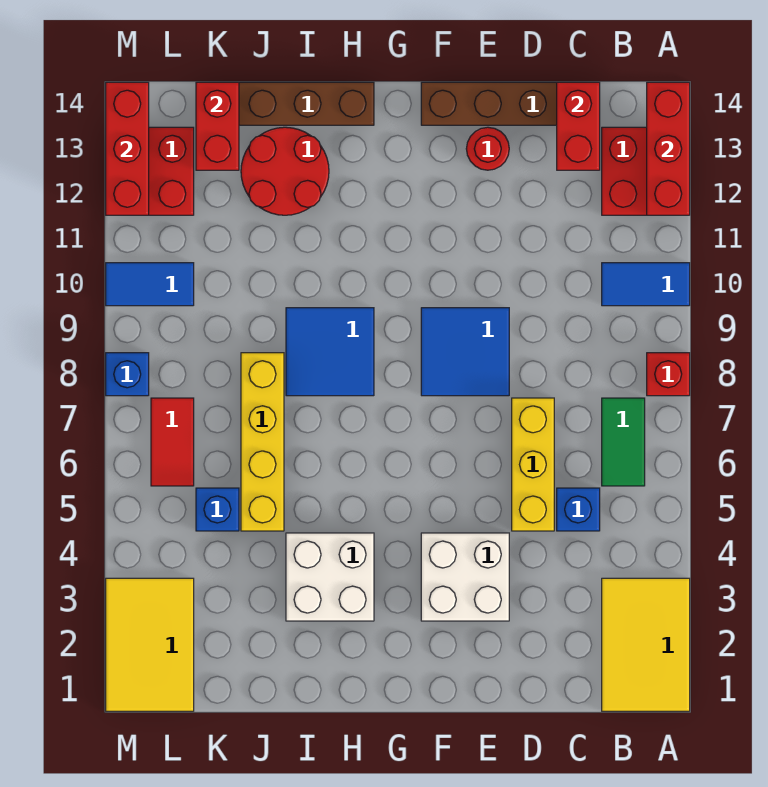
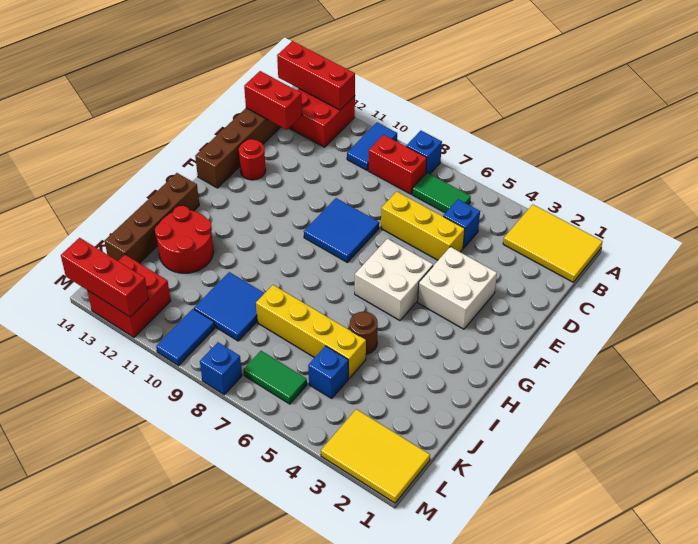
red brick A8 level 1 -> blue brick A8 level 1
white brick H3:I4 level 1 -> white brick F5:G6 level 1
blue tile H8:I9 level 1 -> blue tile J9:K10 level 1
none -> brown round brick I5 level 1
red brick K13:K14 level 2 -> red brick B8:B9 level 1
red tile L6:L7 level 1 -> green tile L6:L7 level 1

